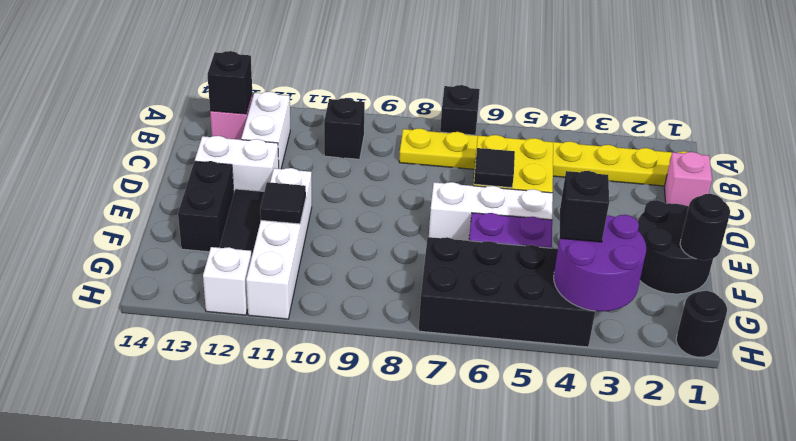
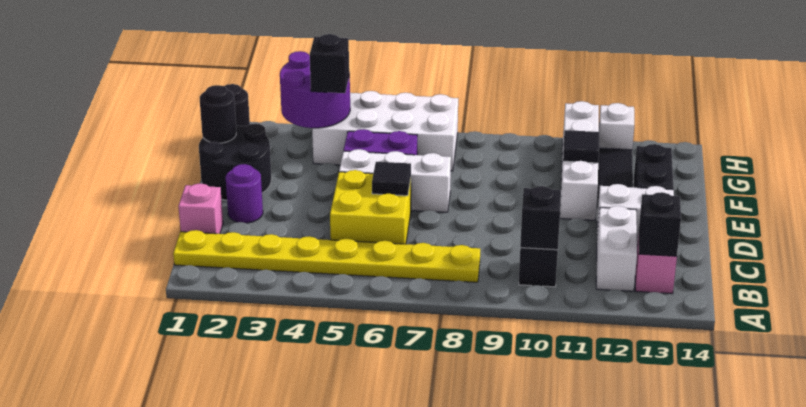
black brick A7 level 1 -> black brick B10 level 2
none -> purple round brick D2 level 1
black brick G4:H7 level 1 -> white brick G4:H7 level 1

